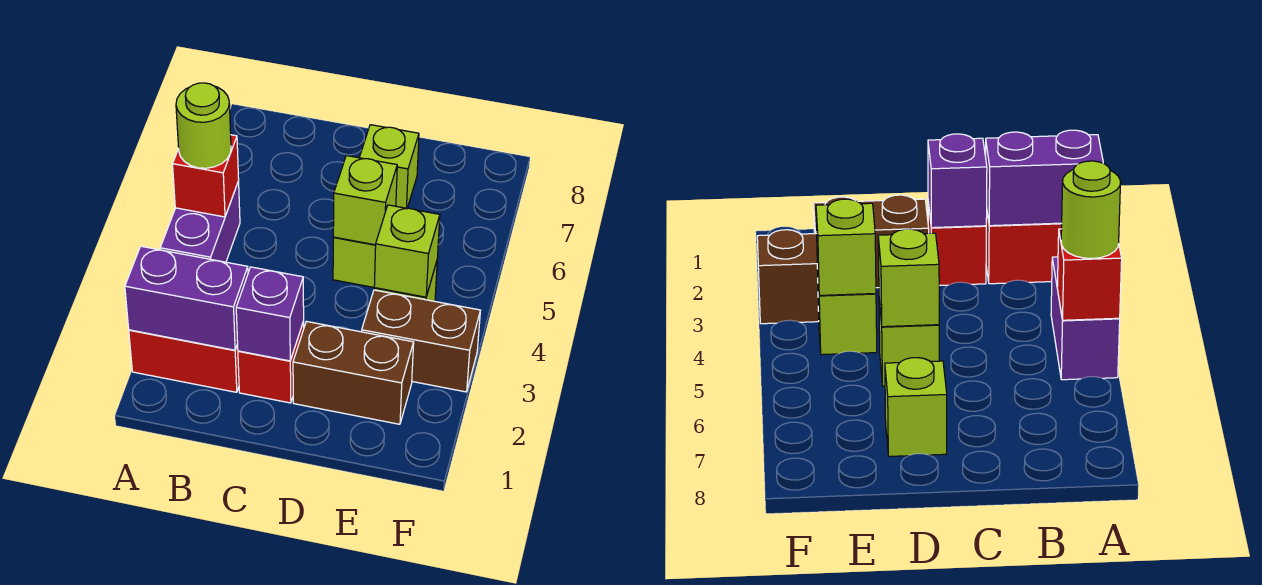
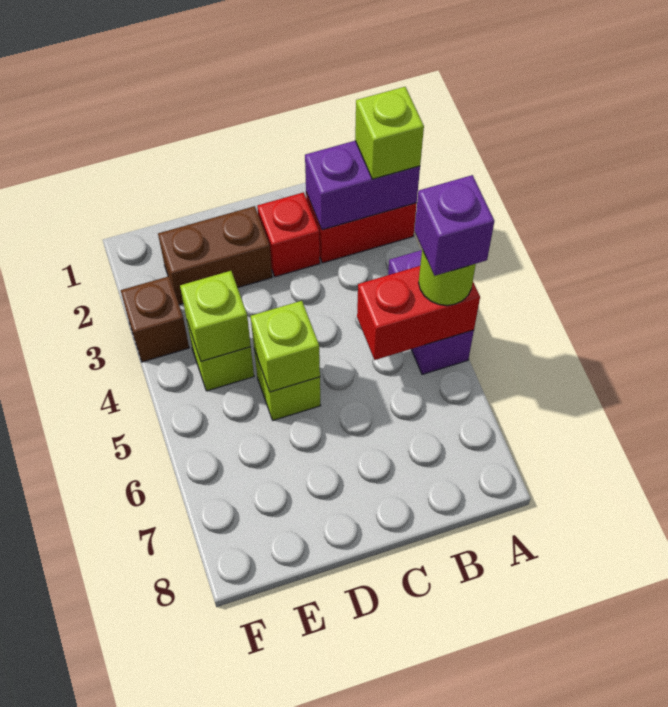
red brick A5 level 2 -> red brick A5:B5 level 2
purple brick C2 level 2 -> purple brick A5 level 4
lime brick D7 level 1 -> lime brick A2 level 3
brown brick E3:F3 level 1 -> brown brick F3 level 1

